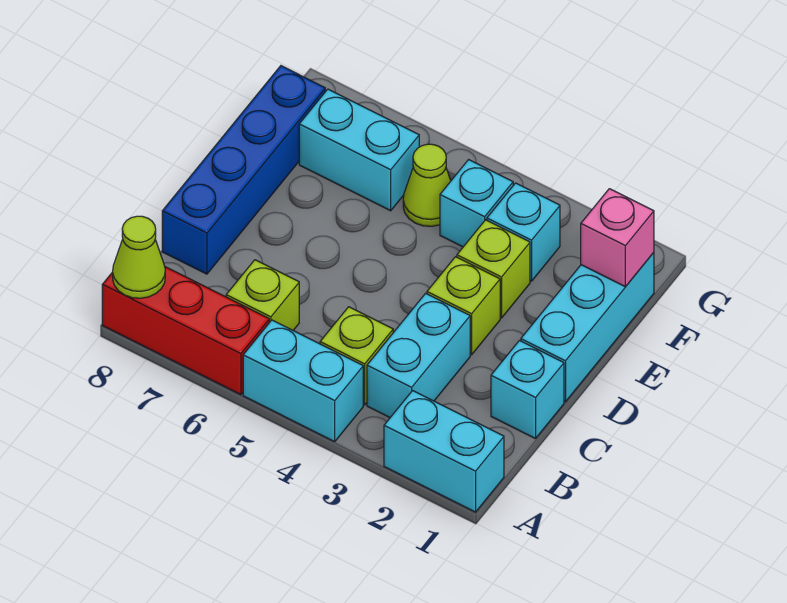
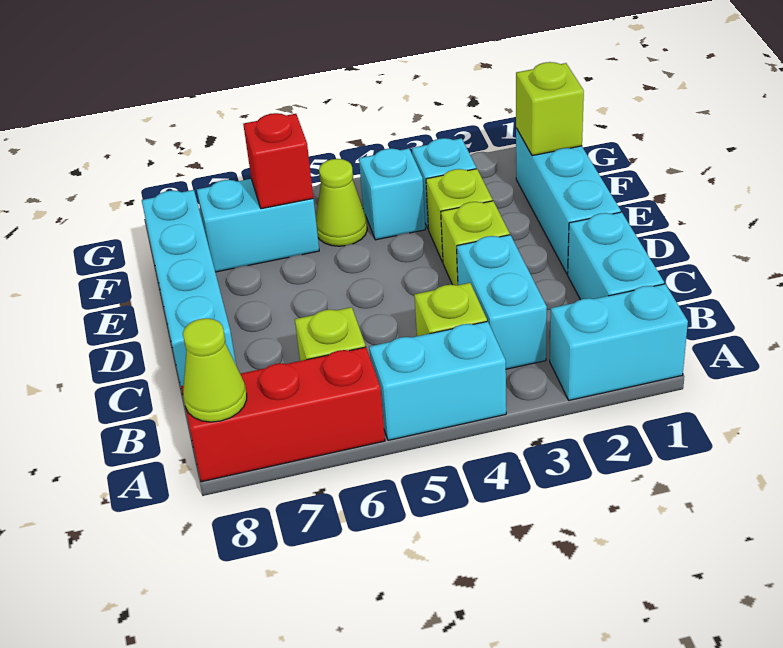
cyan brick C1 level 1 -> cyan brick B1:C1 level 1
blue brick C8:F8 level 1 -> cyan brick C8:F8 level 1
pink brick F1 level 2 -> lime brick F1 level 2
none -> red brick F6 level 2

